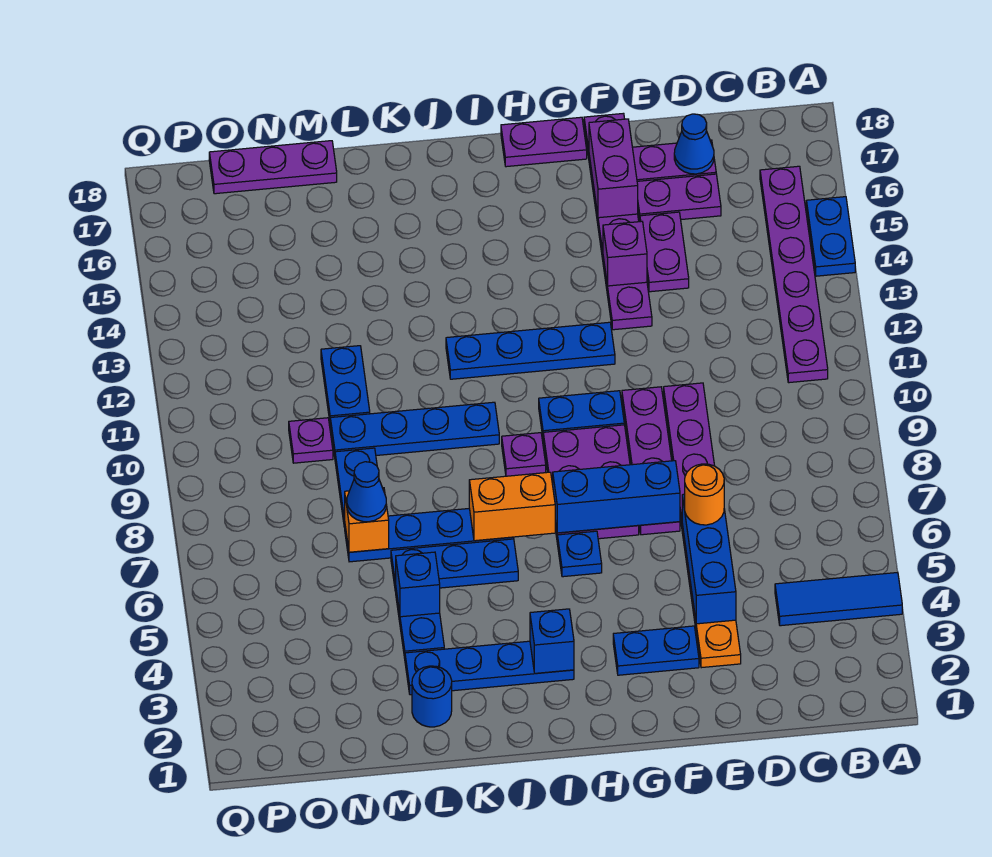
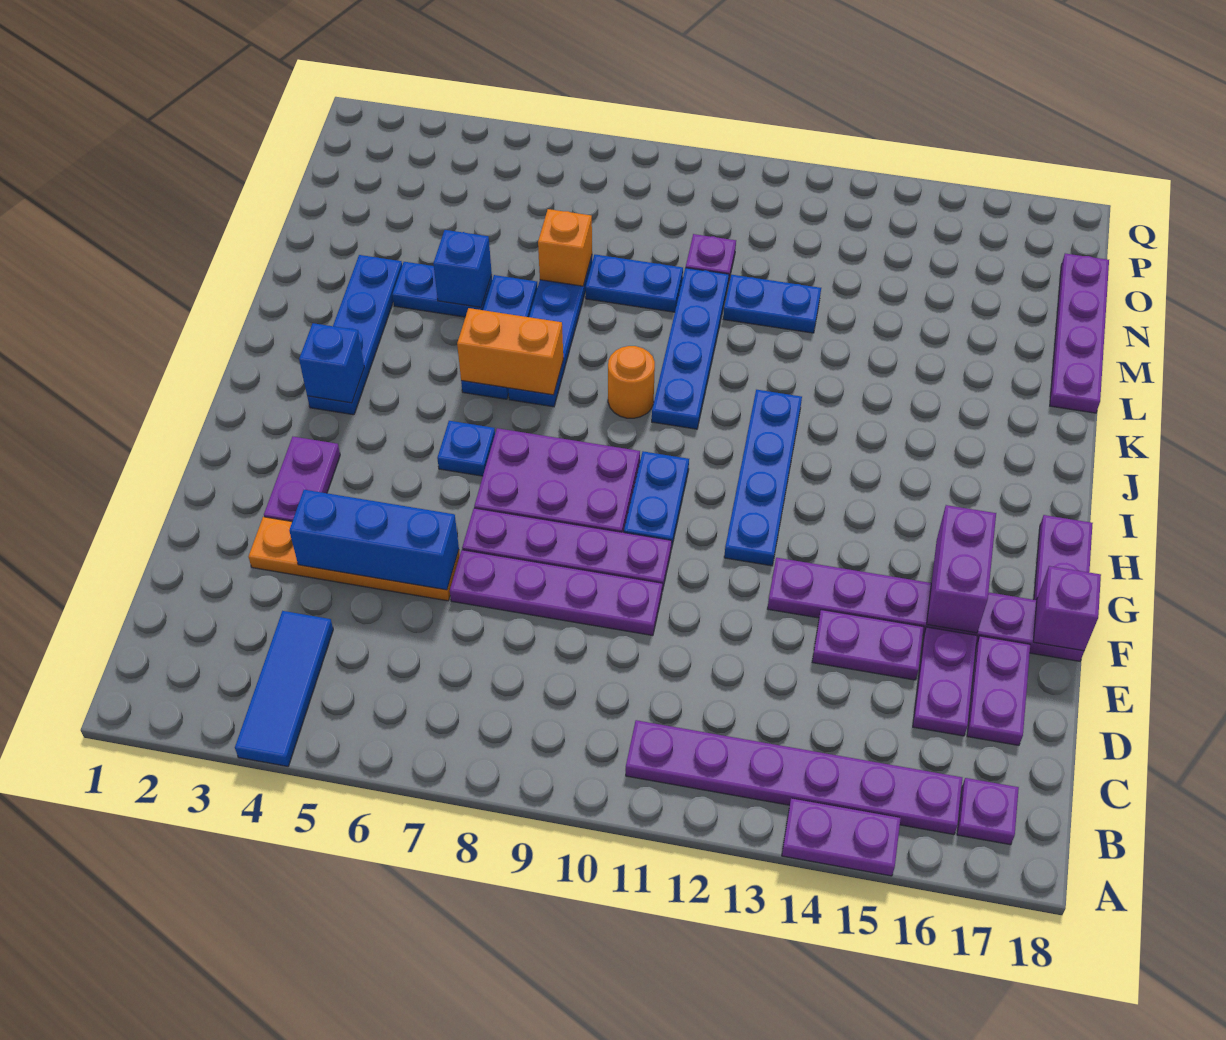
blue plate A14:A15 level 1 -> purple plate A14:A15 level 1
blue cone D17 level 2 -> none
orange round brick E6 level 3 -> orange round brick J9 level 1
blue plate F3:G3 level 1 -> purple plate F3:G3 level 1
blue brick F7:H7 level 2 -> none
purple brick F14 level 2 -> purple brick F18 level 2
purple brick F16:F17 level 2 -> purple brick F16:G16 level 2
orange brick I7:J7 level 2 -> orange brick J6:J7 level 2
purple plate I9 level 1 -> purple plate B17 level 1
blue round brick L2 level 1 -> none
blue cone M7 level 3 -> none
purple plate M18:O18 level 1 -> purple plate L18:O18 level 1

